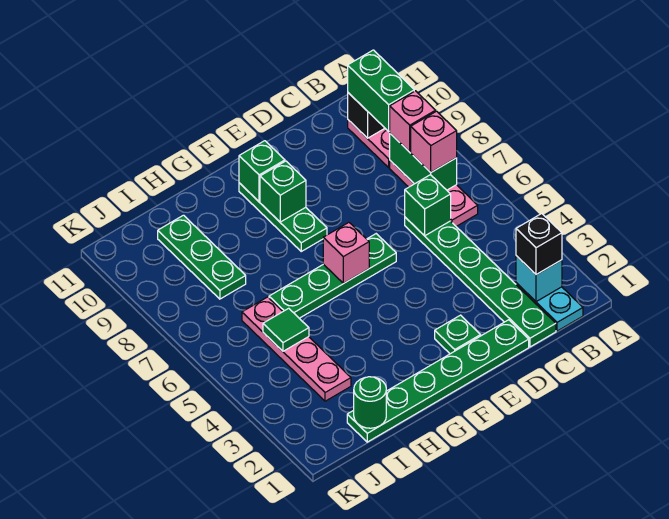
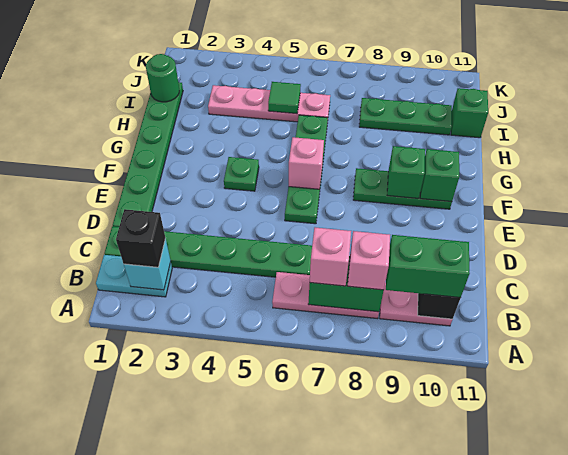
green brick C6 level 2 -> green brick I11 level 1
green plate E2 level 1 -> green plate F4 level 1

